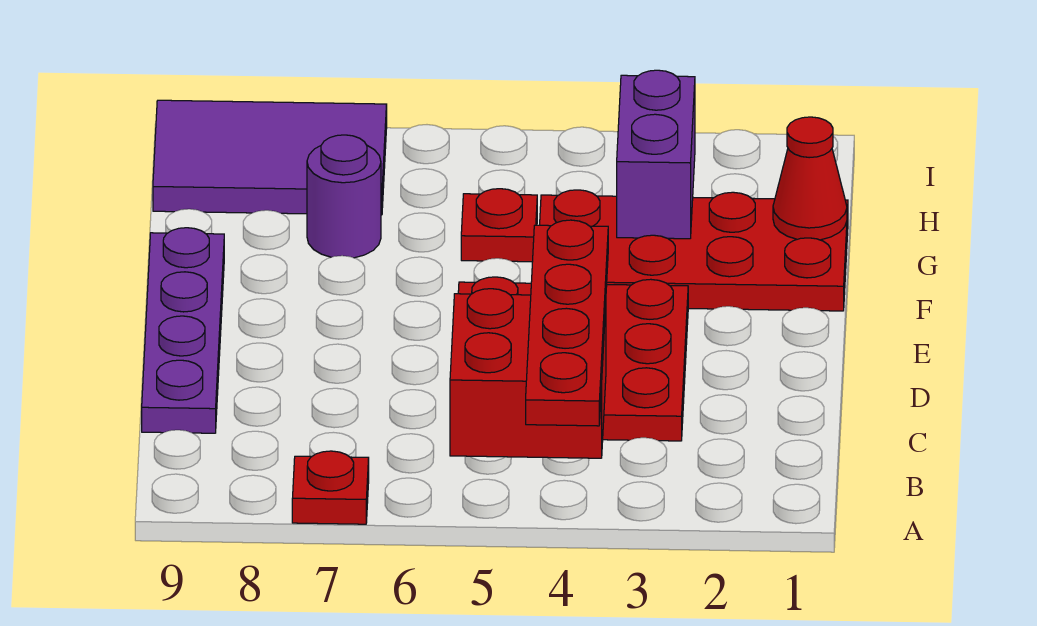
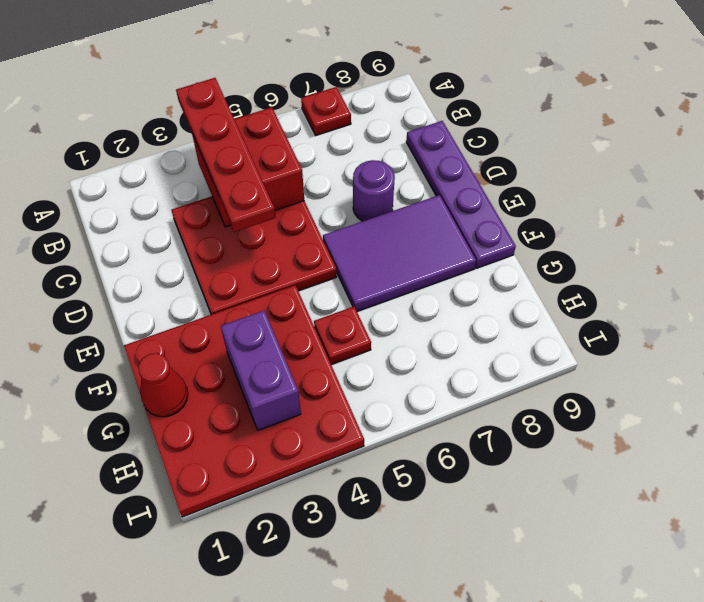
red plate F1:G4 level 1 -> red plate F1:I4 level 1
purple round brick G7 level 1 -> purple round brick D7 level 1
purple tile H7:I9 level 1 -> purple tile E6:F8 level 1

